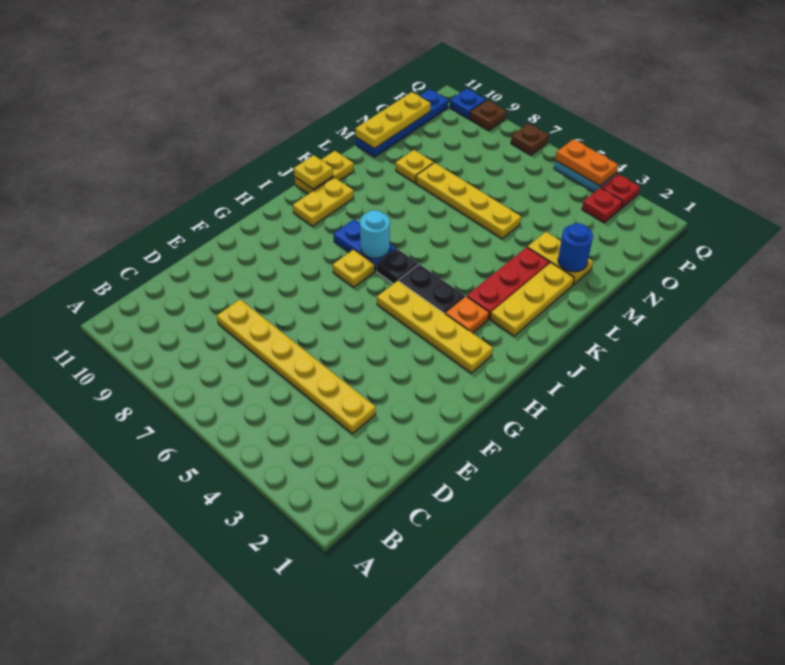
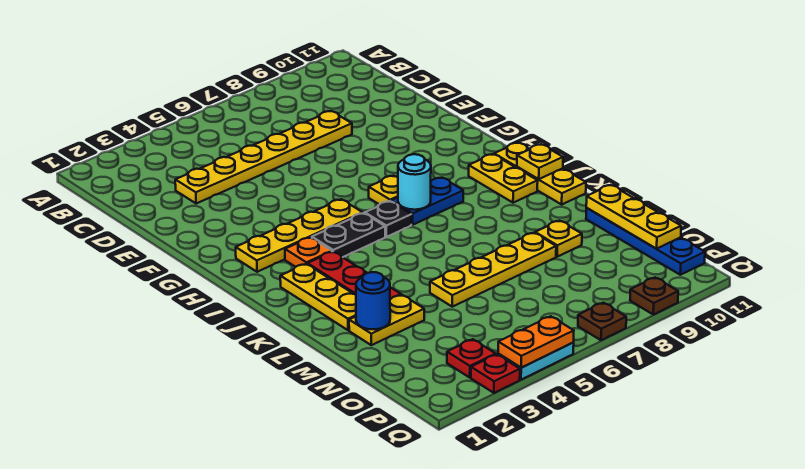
yellow plate J11:K11 level 1 -> yellow plate I11:K11 level 1
blue plate Q10 level 1 -> none

